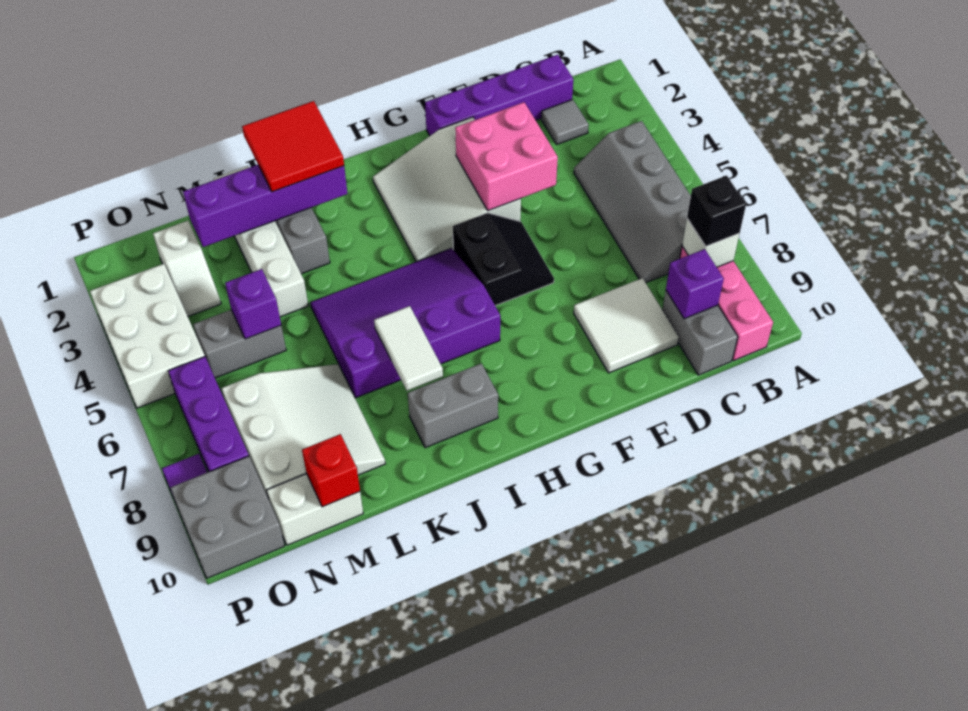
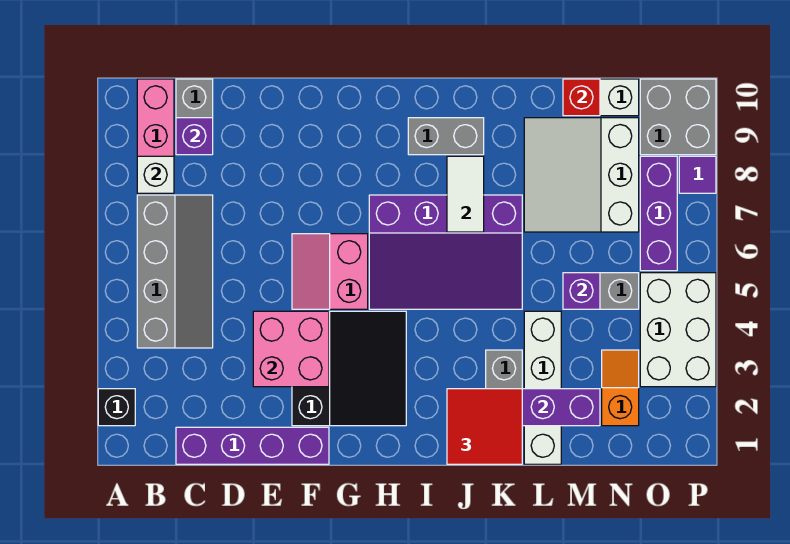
black brick B8 level 3 -> black brick A2 level 1
grey tile C2 level 1 -> none
white tile D8:E9 level 1 -> none
white slope F2:H4 level 1 top F -> black slope F2:H4 level 1 top F
black slope F5:G6 level 1 top G -> pink slope F5:G6 level 1 top G
white slope N2:N3 level 1 top 2 -> orange slope N2:N3 level 1 top 2

